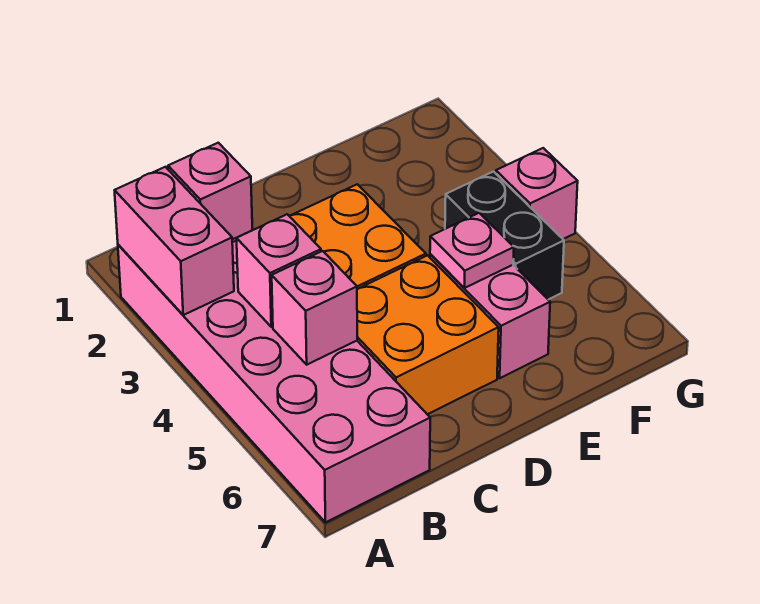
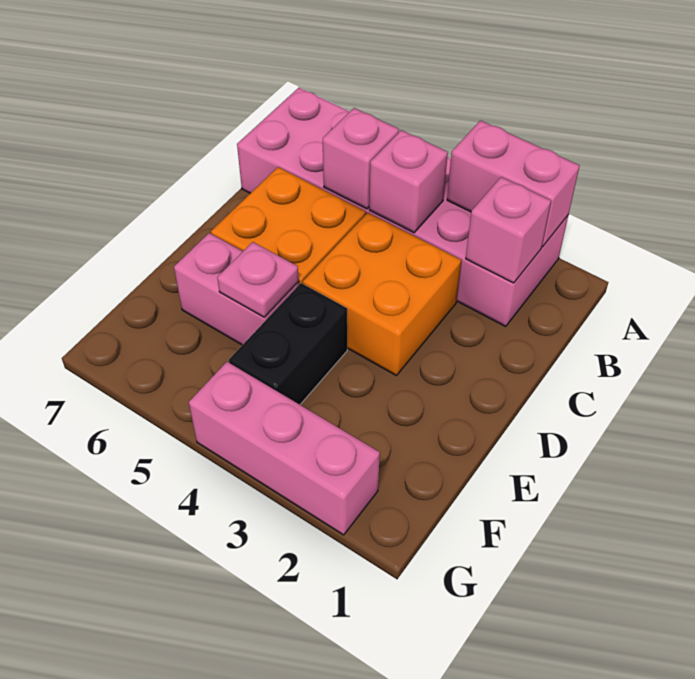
black brick F4:F5 level 1 -> black brick E4:F4 level 1
pink brick G4 level 1 -> pink brick G2:G4 level 1

